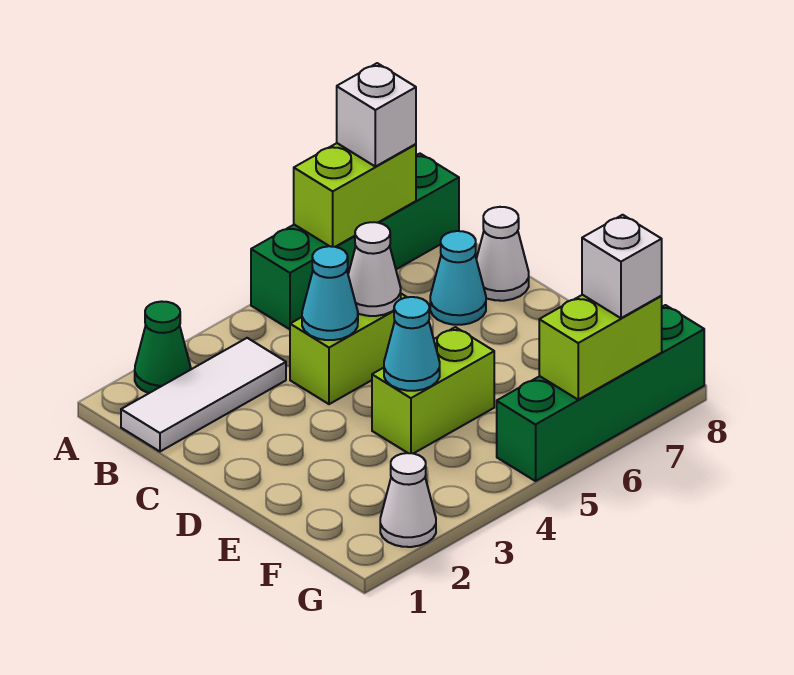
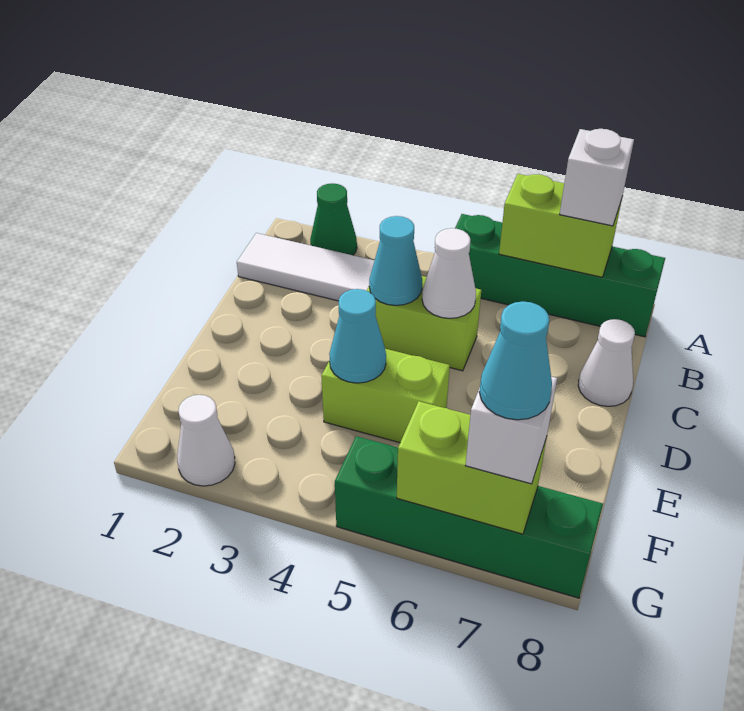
cyan cone C7 level 1 -> cyan cone G7 level 4

